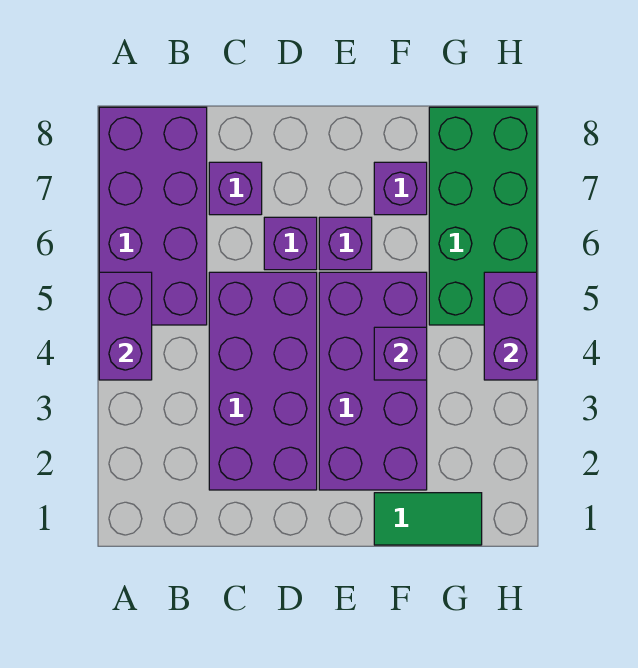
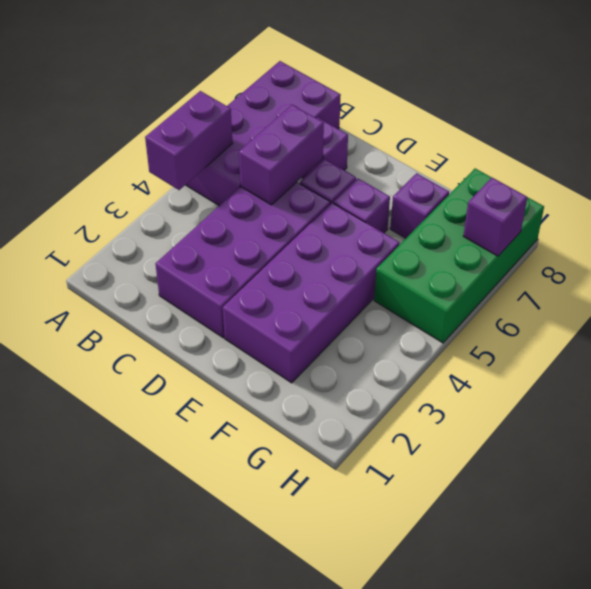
green tile F1:G1 level 1 -> none
purple brick F4 level 2 -> purple brick H7 level 2
purple brick H4:H5 level 2 -> purple brick C5:C6 level 2

